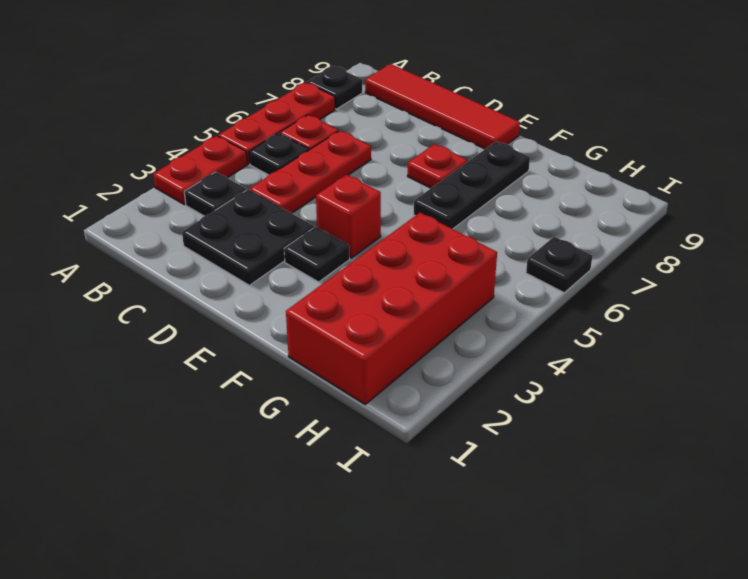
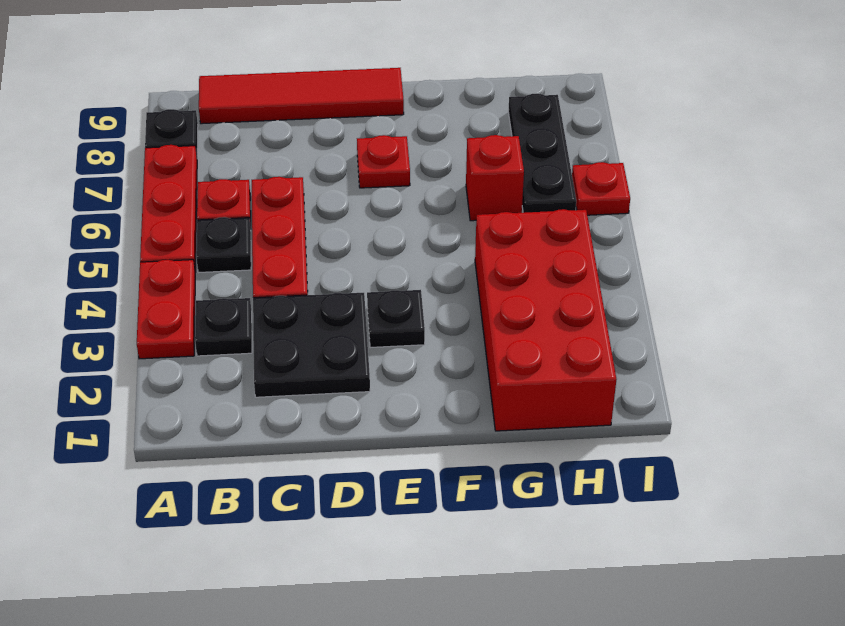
red brick E4 level 1 -> red brick G6 level 1
black plate F6:F8 level 1 -> black plate H6:H8 level 1
black plate I6 level 1 -> red plate I6 level 1

